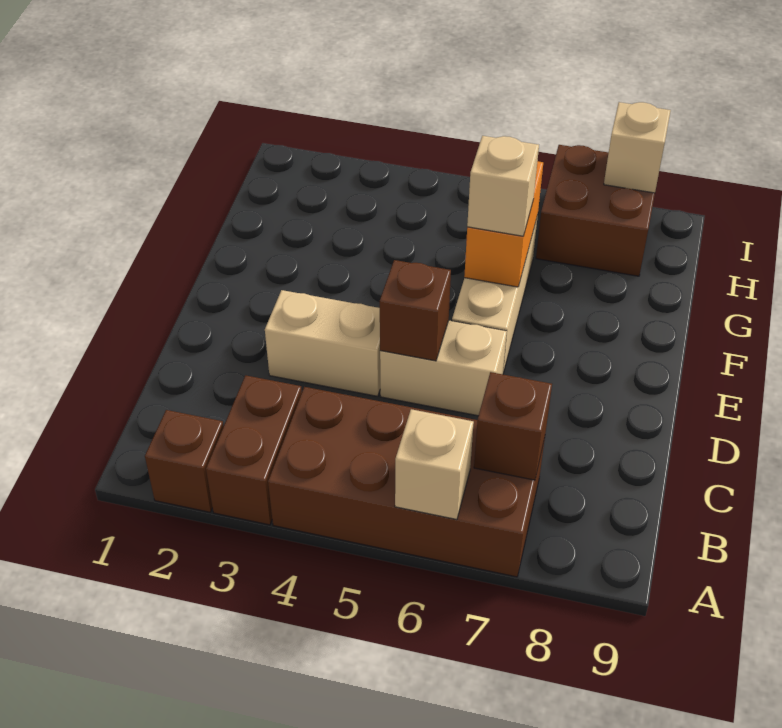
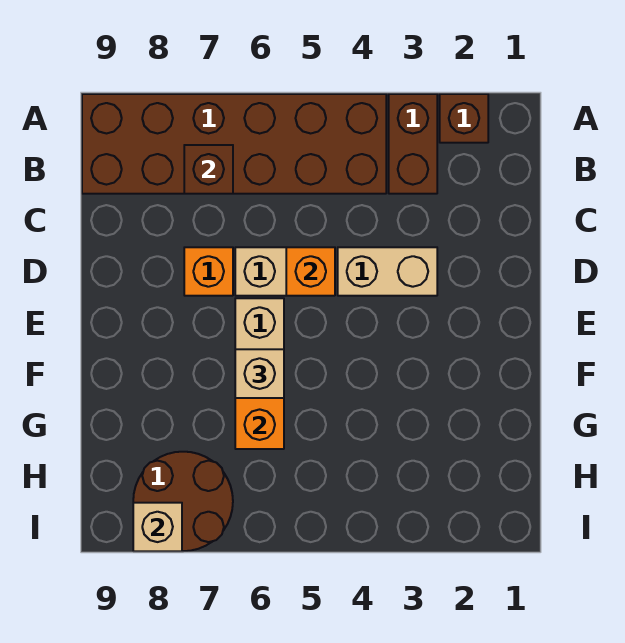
brown brick A4:B7 level 1 -> brown brick A4:B9 level 1
tan brick A6 level 2 -> none
brown brick D5 level 2 -> orange brick D5 level 2
none -> orange brick D7 level 1
brown brick H7:I8 level 1 -> brown round brick H7:I8 level 1

